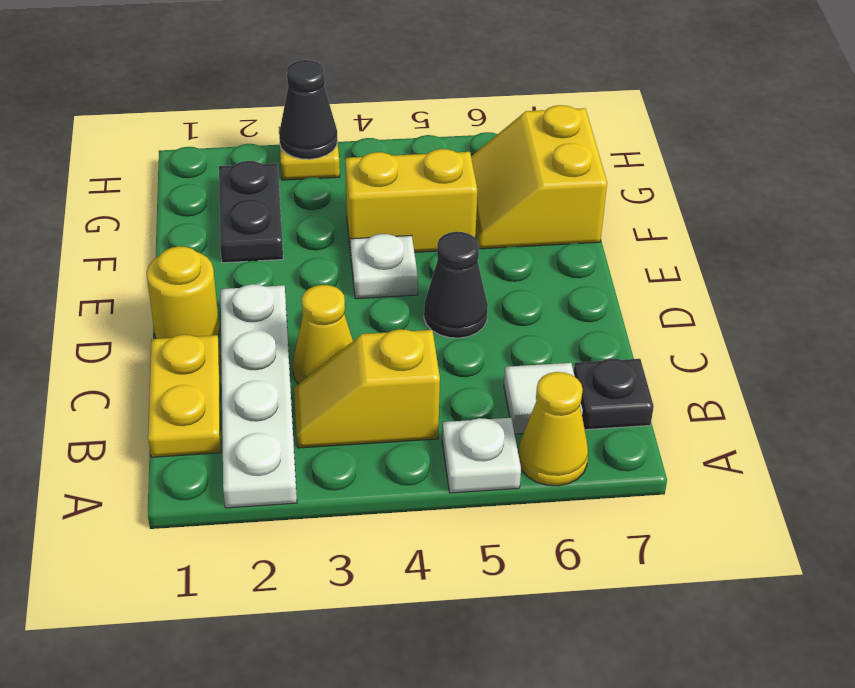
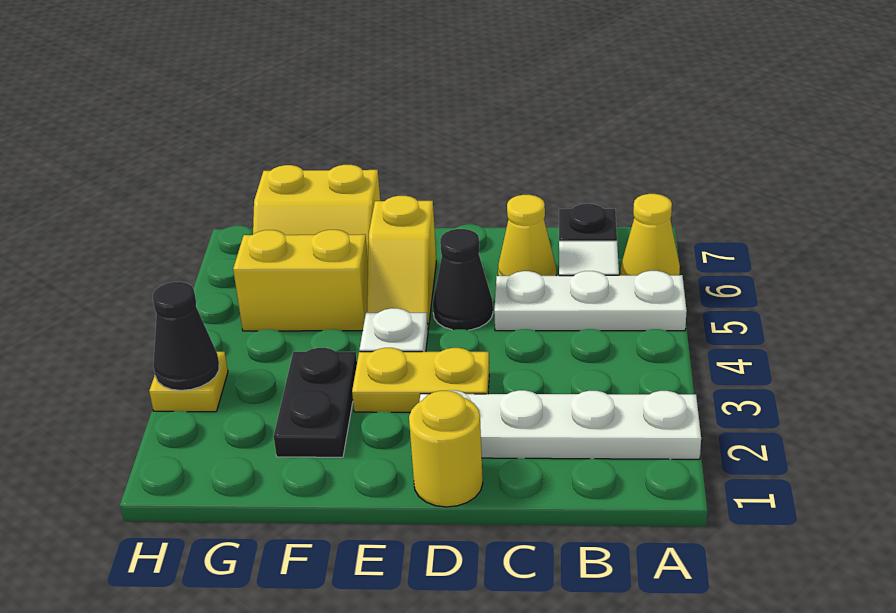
white plate A5 level 1 -> white plate A5:C5 level 1
yellow plate B1:C1 level 1 -> yellow plate D3:E3 level 1
yellow slope B3:B4 level 1 top 4 -> yellow slope E5:E6 level 1 top 6
yellow cone C3 level 1 -> yellow cone C6 level 1
black plate F2:G2 level 1 -> black plate F2:F3 level 1
yellow brick F4:F5 level 1 -> yellow brick F5:G5 level 1

